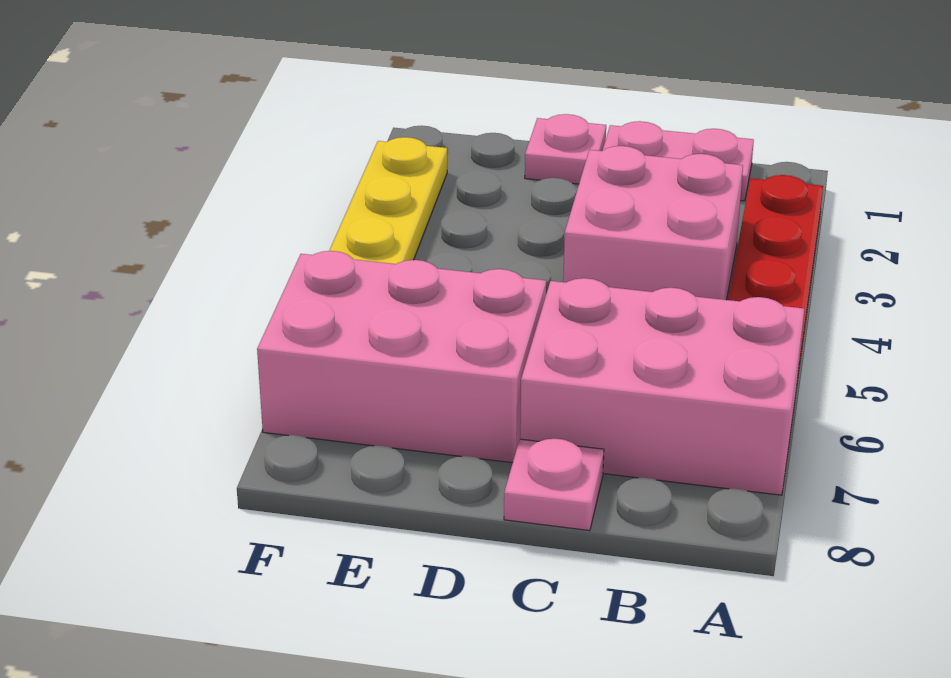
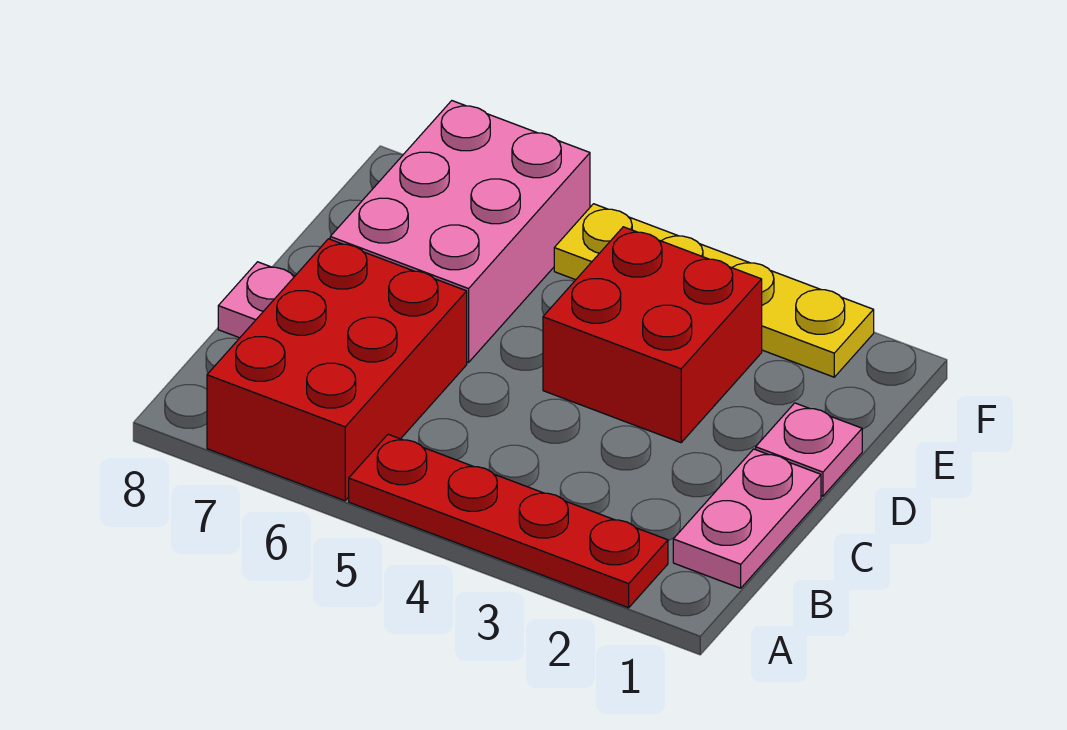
pink brick A6:C7 level 1 -> red brick A6:C7 level 1
pink brick B3:C4 level 1 -> none
none -> red brick D3:E4 level 1

